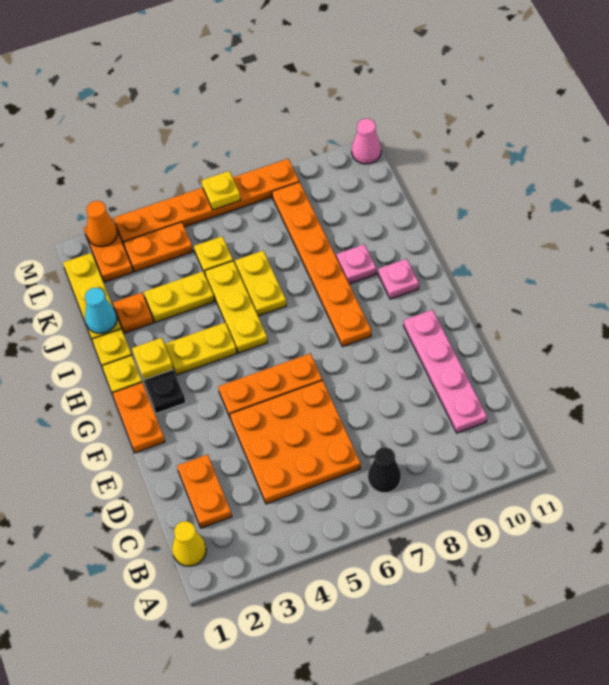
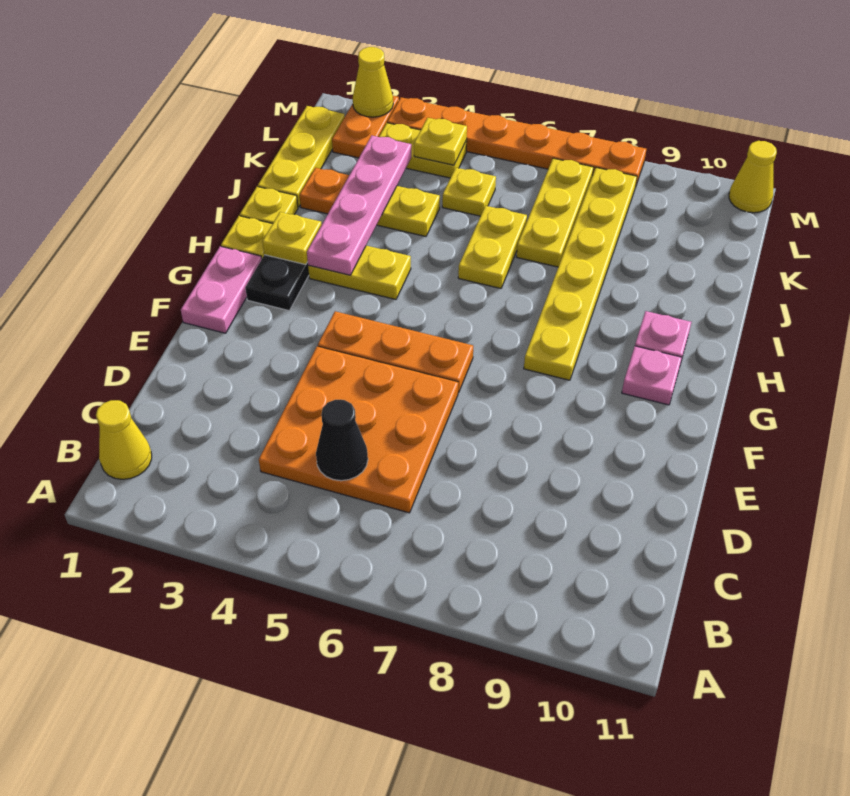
black cone B7 level 1 -> black cone C5 level 2
orange plate C2:D2 level 1 -> none
pink plate C10:F10 level 1 -> pink plate H3:K3 level 2
orange plate F1:G1 level 1 -> pink plate F1:G1 level 1
orange plate G8:L8 level 1 -> yellow plate G8:L8 level 1
yellow plate H5:J5 level 1 -> yellow plate J7:L7 level 1
pink plate I9 level 1 -> pink plate G10 level 1
cyan cone J1 level 2 -> none
orange plate L3:L4 level 1 -> yellow plate L3:L4 level 1
orange cone M2 level 2 -> yellow cone M2 level 2
yellow plate M6 level 2 -> yellow plate L4 level 2
pink cone M11 level 1 -> yellow cone M11 level 1

